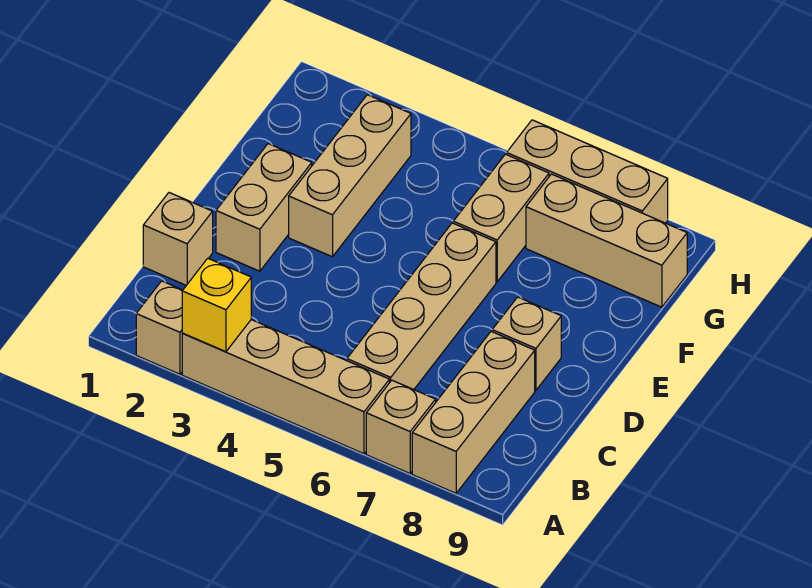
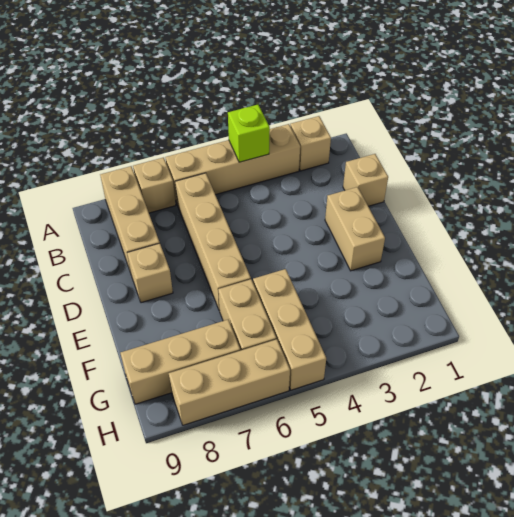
yellow brick A3 level 2 -> none
none -> lime brick A4 level 2
tan brick E3:G3 level 1 -> tan brick F5:H5 level 1

